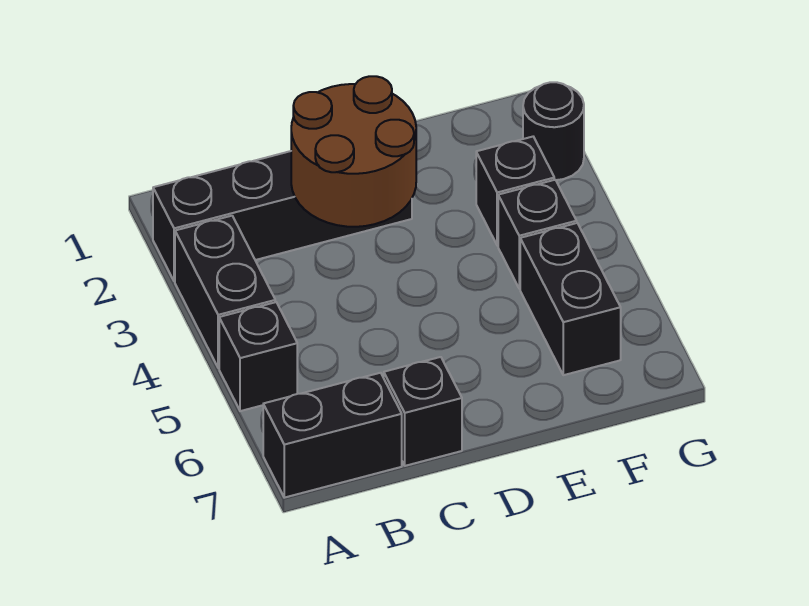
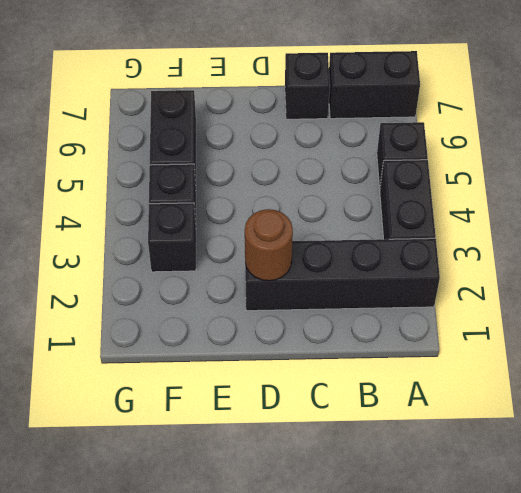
brown round brick C2:D3 level 2 -> brown round brick D2 level 2
black round brick G2 level 1 -> none

